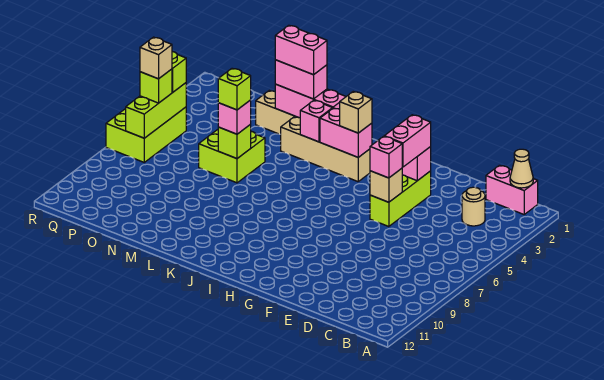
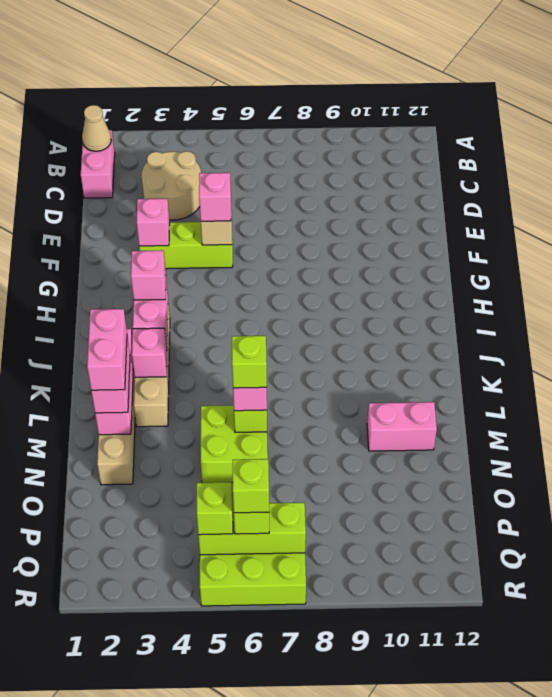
tan round brick C3 level 1 -> tan round brick C3:D4 level 1
pink brick F3:F4 level 3 -> pink brick M10:M11 level 1
tan brick I3 level 3 -> pink brick I3 level 3
tan brick Q6 level 4 -> lime brick Q6 level 4

